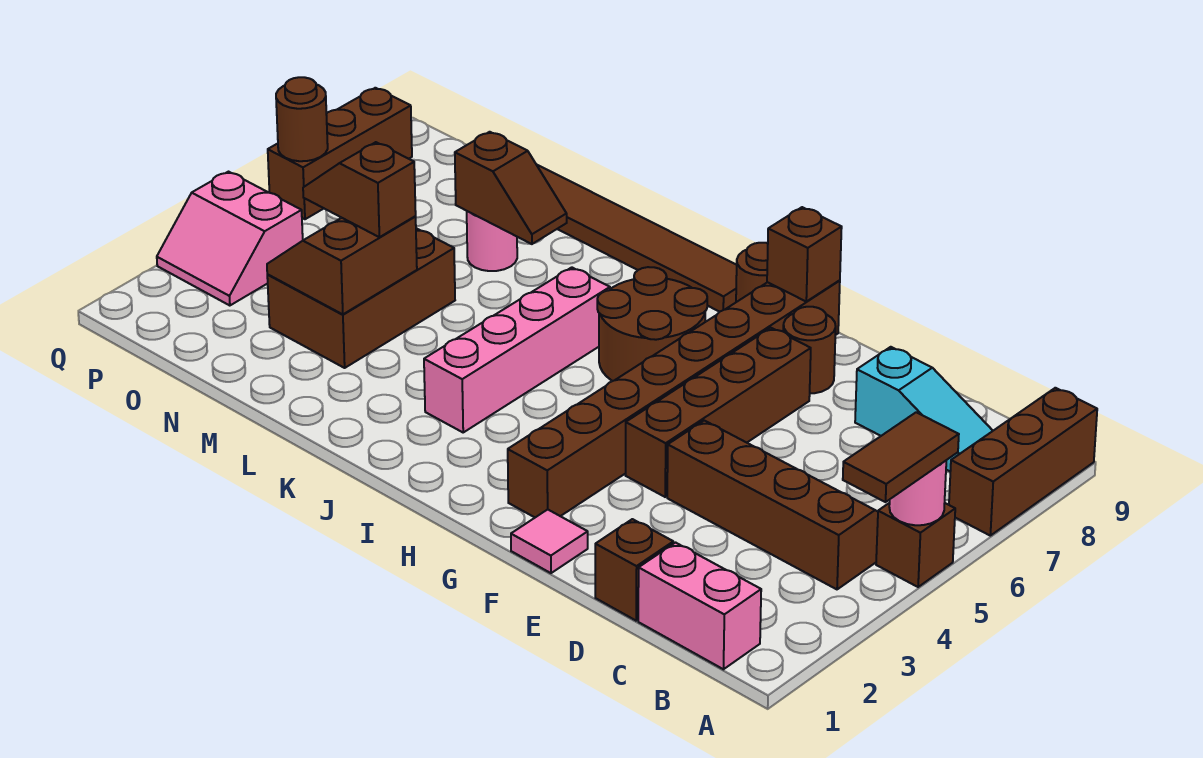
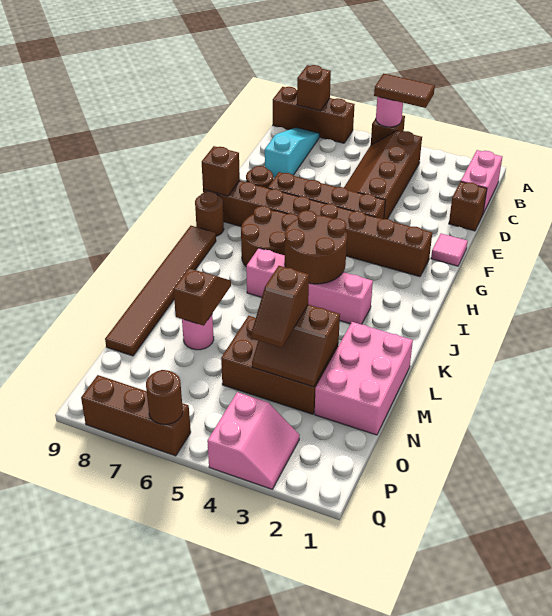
none -> brown brick A8 level 2
none -> brown round brick I4:J5 level 2
none -> pink brick L1:N2 level 1

